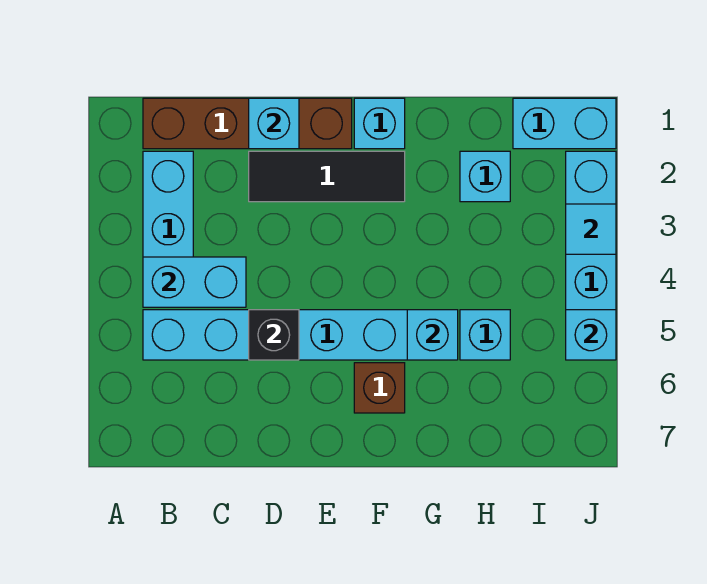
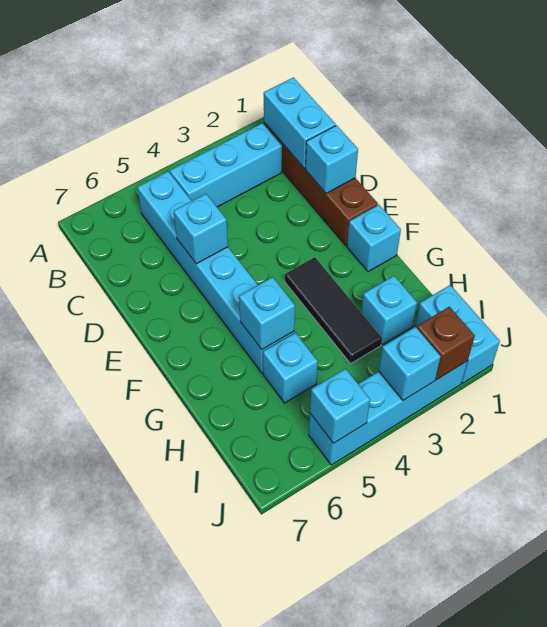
cyan brick B4:C4 level 2 -> cyan brick B1:C1 level 2
black tile D2:F2 level 1 -> black tile F3:H3 level 1
black brick D5 level 2 -> cyan brick D5 level 2
brown brick F6 level 1 -> brown brick J2 level 2
cyan tile J3 level 2 -> cyan brick J3 level 2

